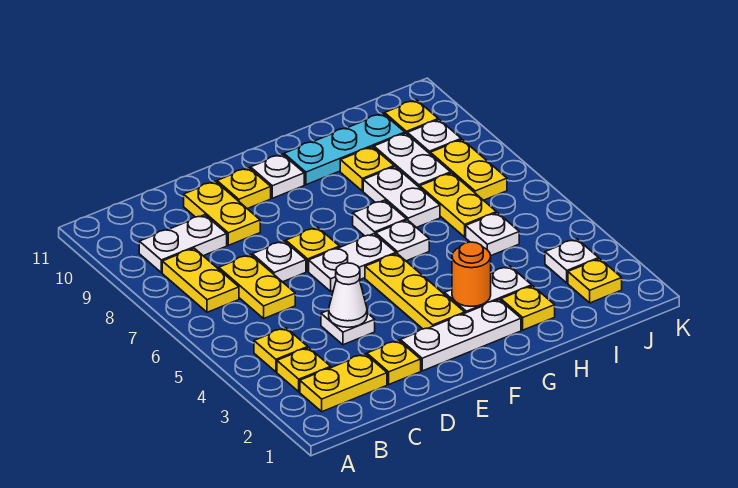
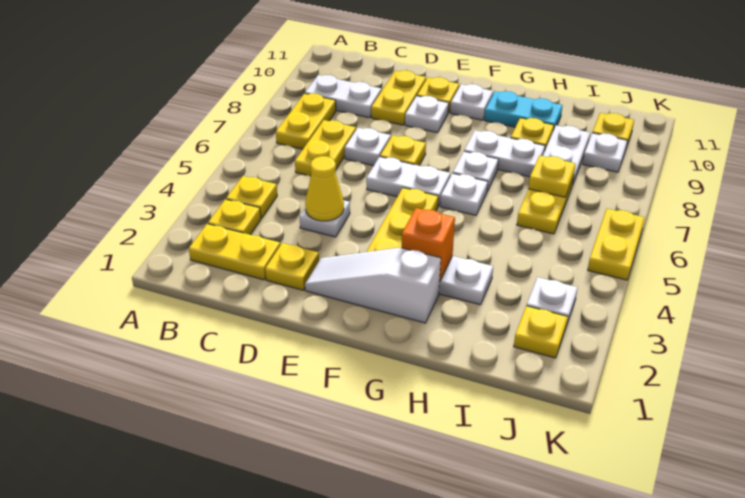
white cone D4 level 2 -> yellow cone D4 level 2
white plate E2:G2 level 1 -> white slope E2:G2 level 1 top G
orange round brick G3 level 2 -> orange brick G3 level 2
cyan plate G10:I10 level 1 -> cyan plate G10:H10 level 1
yellow plate H2 level 1 -> yellow plate I7 level 2
white plate H7:H8 level 1 -> white plate G8:H8 level 1
white plate I5 level 1 -> white plate E9 level 1
yellow plate J7:J8 level 1 -> yellow plate K5:K6 level 1

